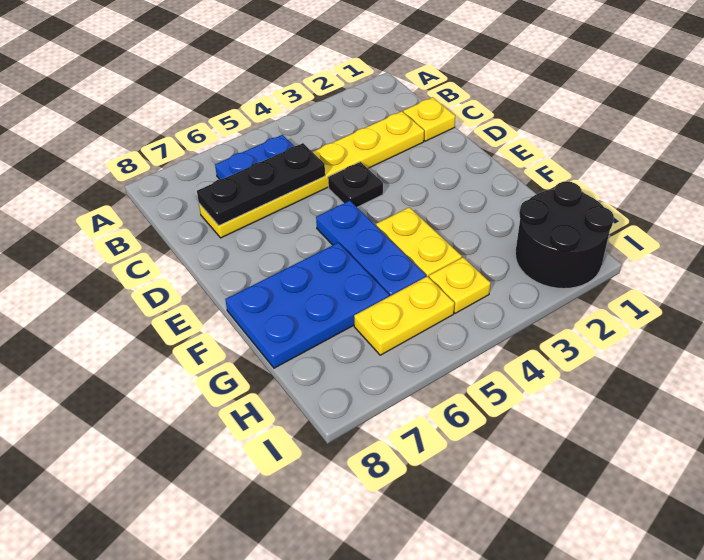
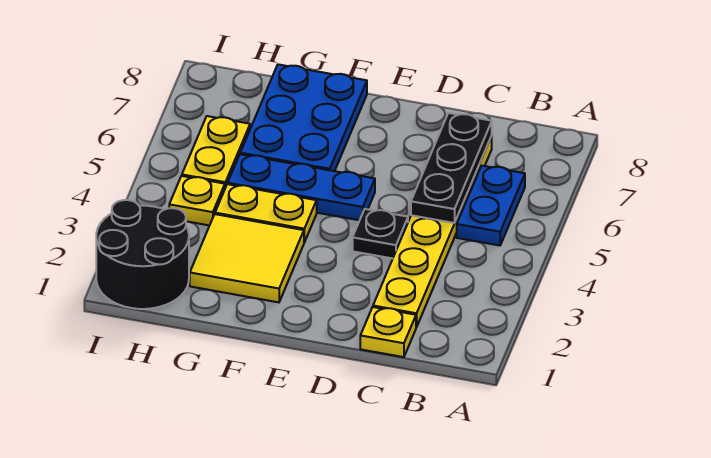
none -> yellow tile F2:G3 level 1

